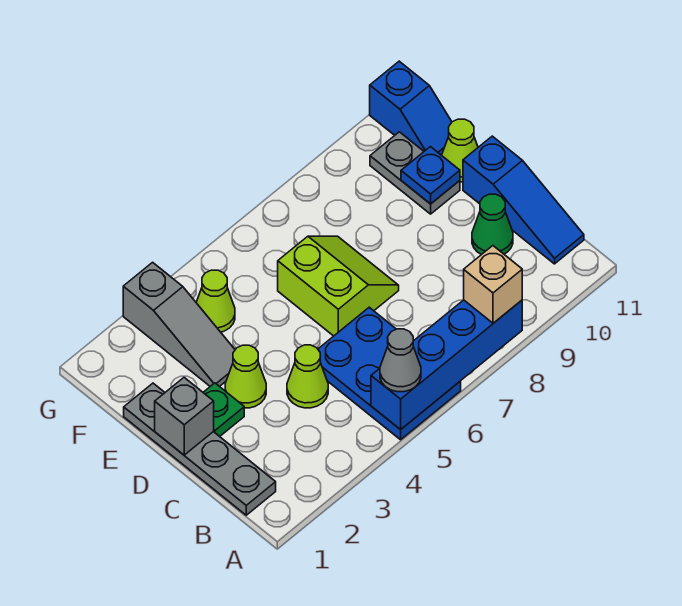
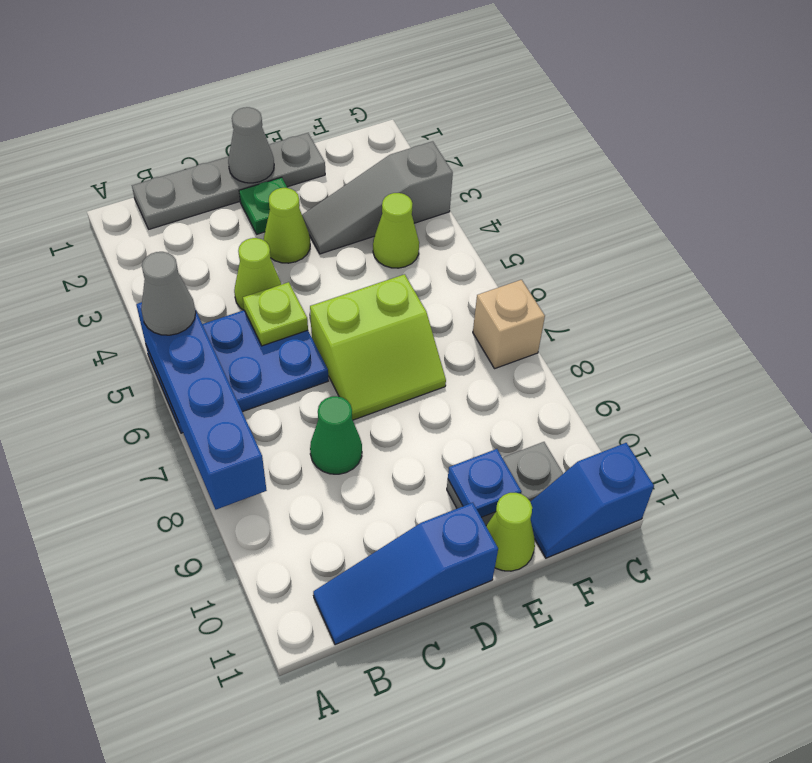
tan brick A8 level 3 -> tan brick G7 level 1
none -> lime plate C5 level 2
green cone C10 level 1 -> green cone C8 level 1
grey brick D1 level 2 -> grey cone D1 level 2

